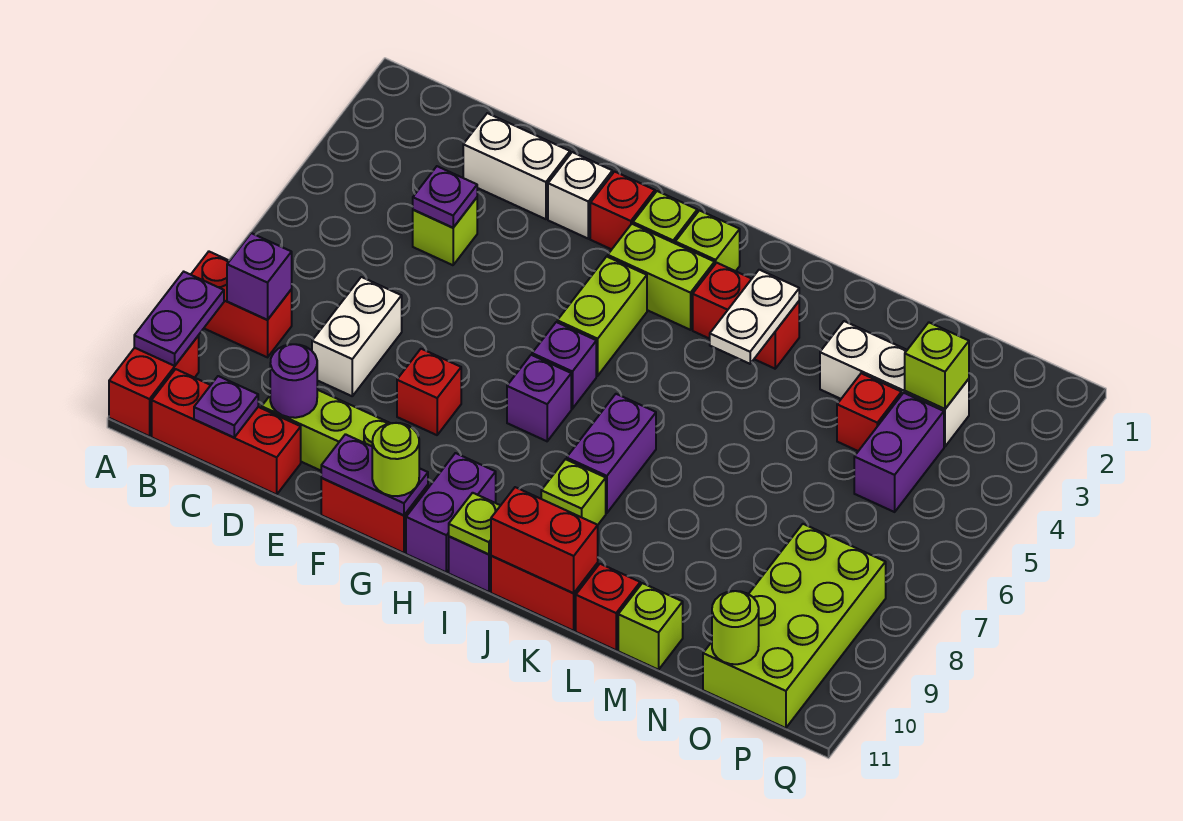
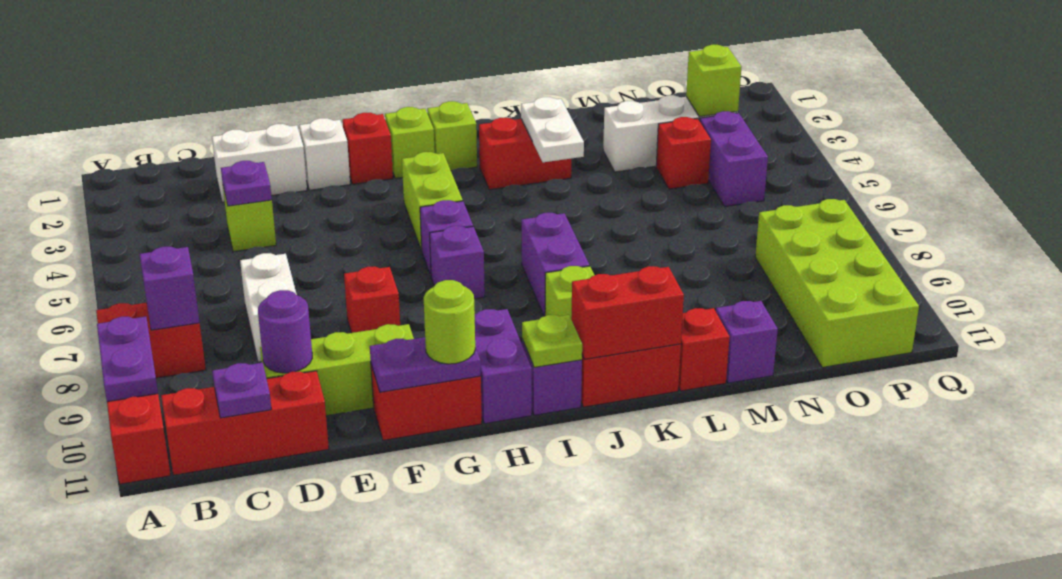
lime brick H3:I3 level 1 -> none
lime brick M11 level 1 -> purple brick M11 level 1
lime round brick O11 level 2 -> none

